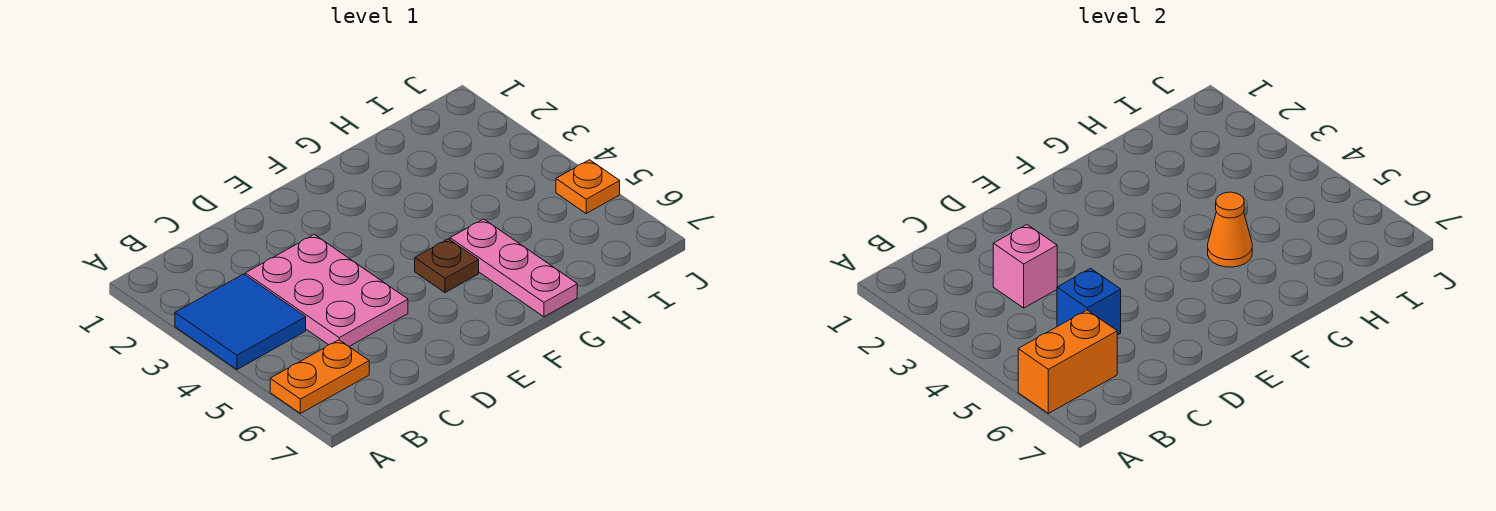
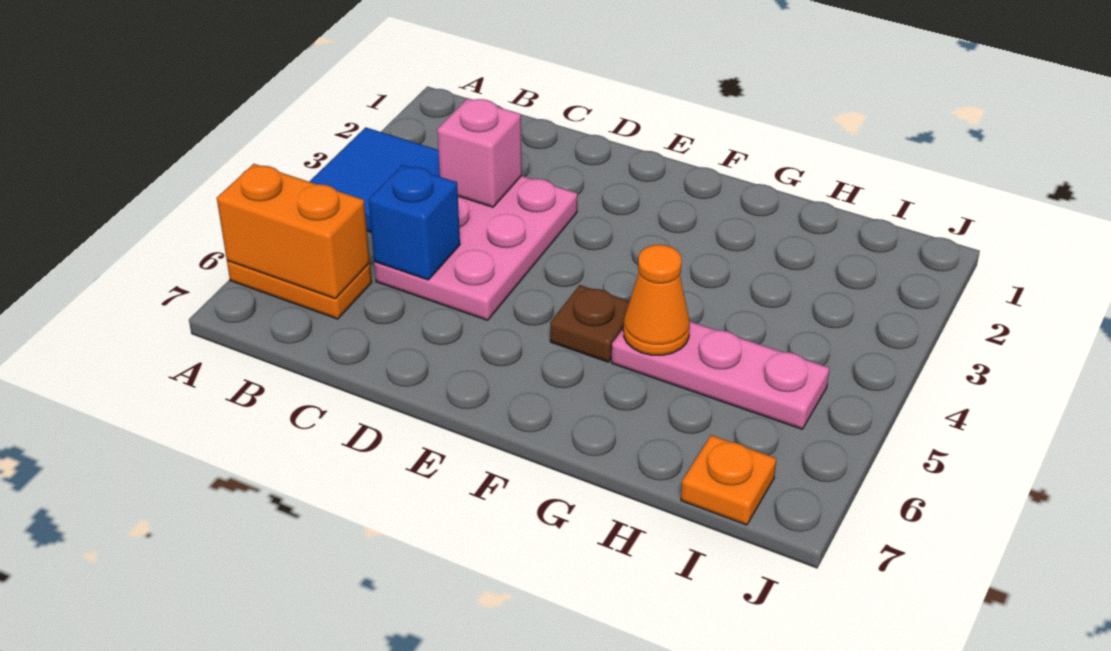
pink plate G5:G7 level 1 -> pink plate G5:I5 level 1
orange plate J5 level 1 -> orange plate I7 level 1

